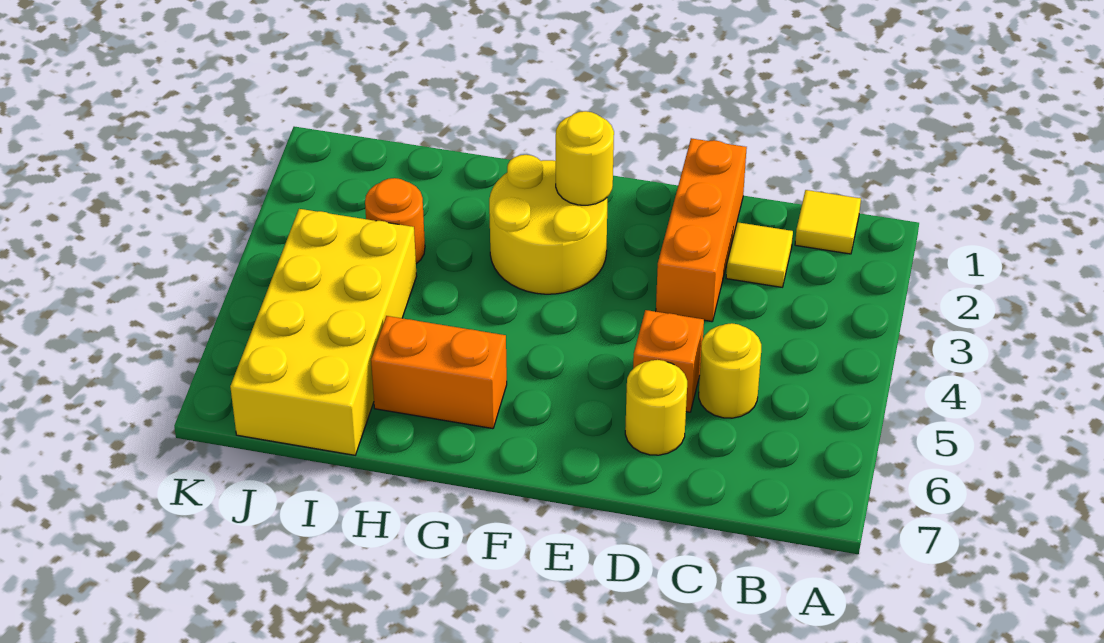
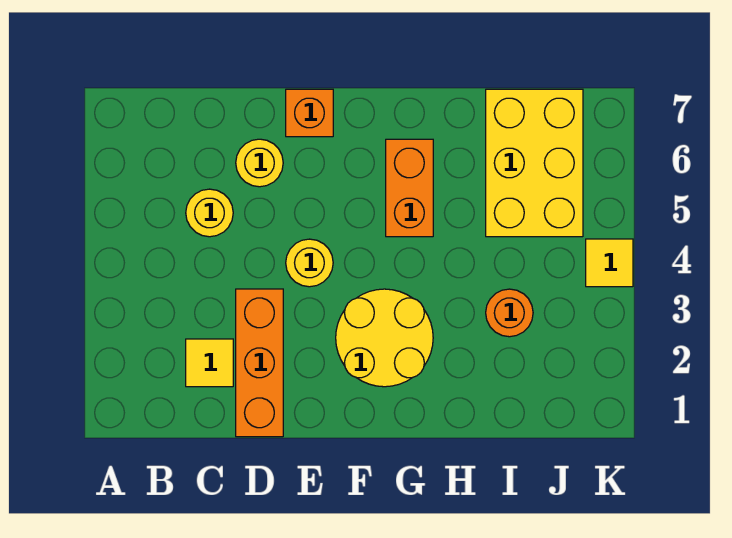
yellow tile B1 level 1 -> yellow tile K4 level 1
orange brick D5 level 1 -> orange brick E7 level 1
yellow round brick F2 level 2 -> yellow round brick E4 level 1
orange brick G6:H6 level 1 -> orange brick G5:G6 level 1
yellow brick I4:J7 level 1 -> yellow brick I5:J7 level 1

